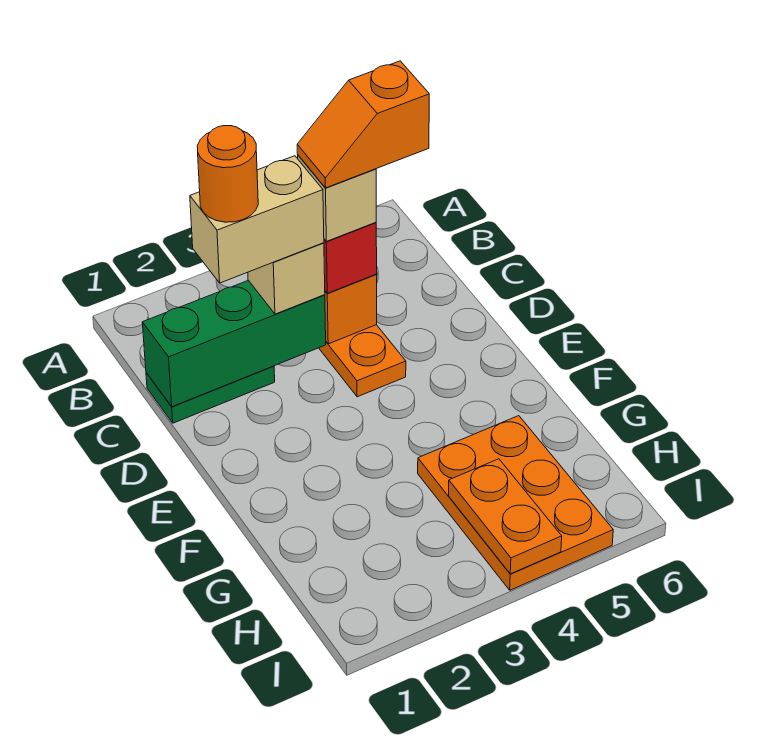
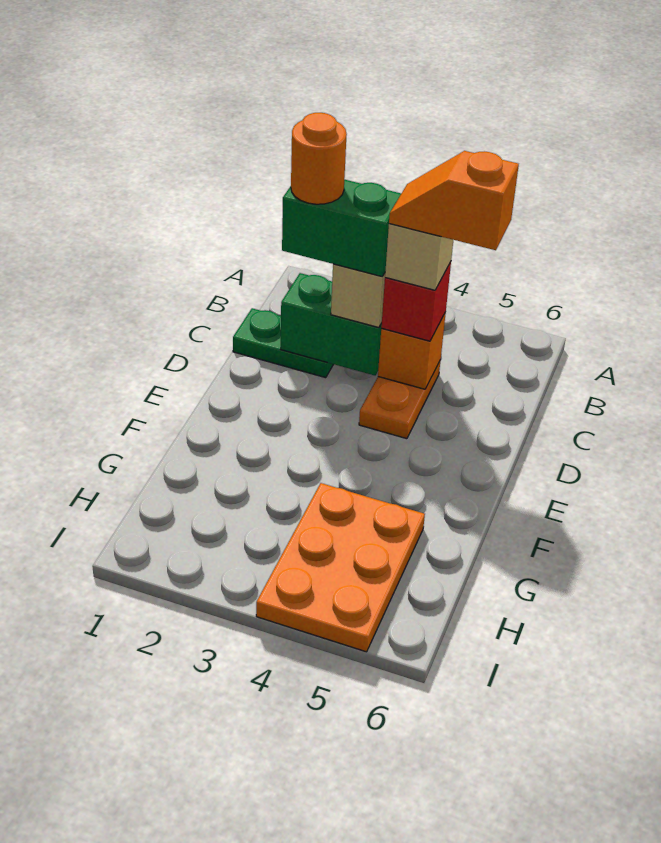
green brick C1:C3 level 2 -> green brick C2:C3 level 2
tan brick C2:C3 level 4 -> green brick C2:C3 level 4
orange plate H4:I4 level 2 -> none

